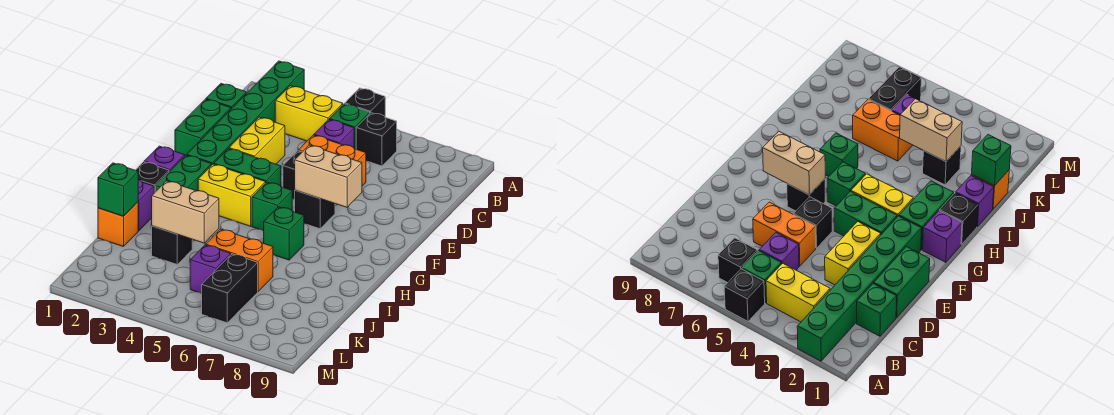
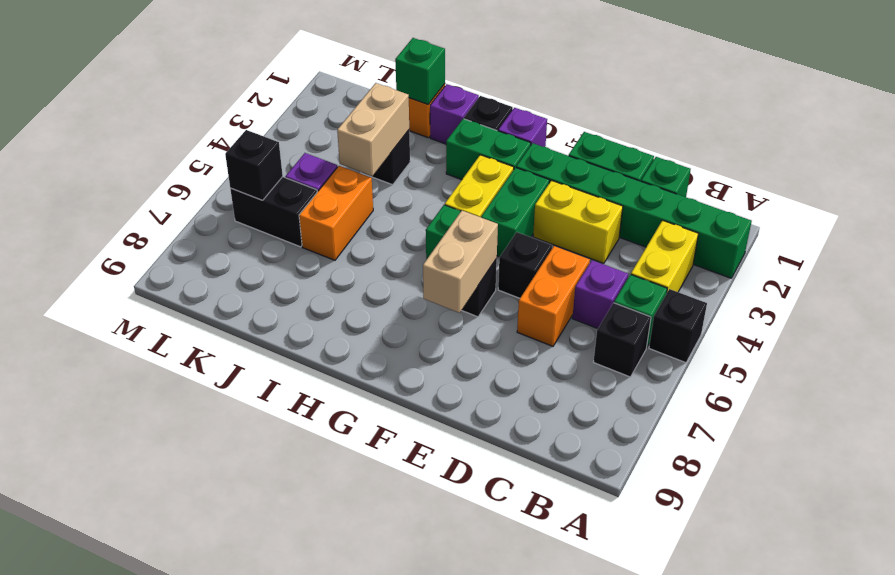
green brick H6 level 1 -> none
none -> black brick L6 level 2

